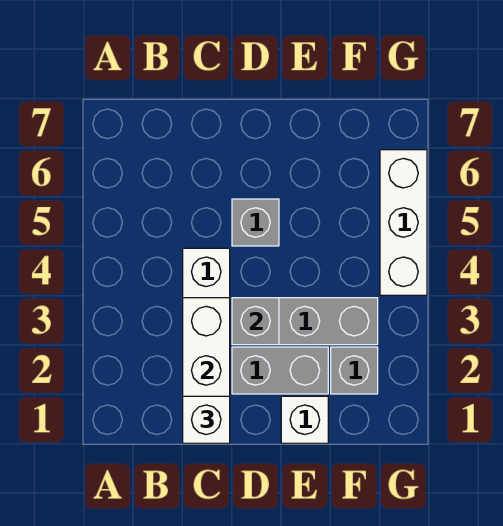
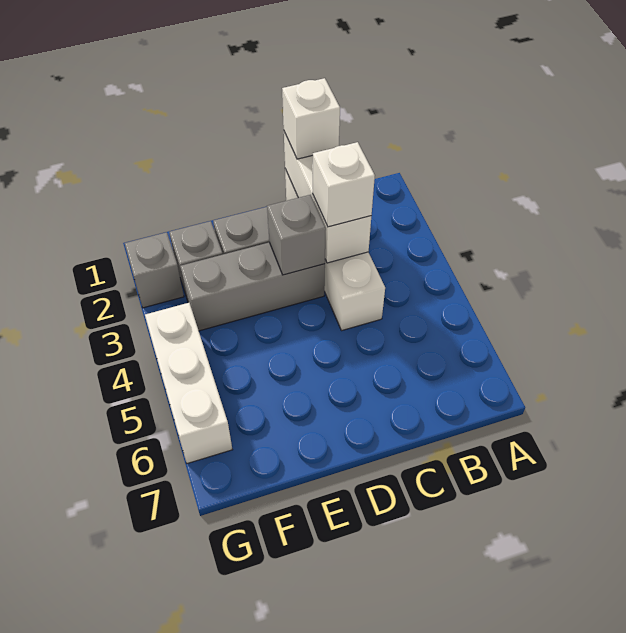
grey brick D5 level 1 -> grey brick G2 level 1
white brick E1 level 1 -> white brick C3 level 3

